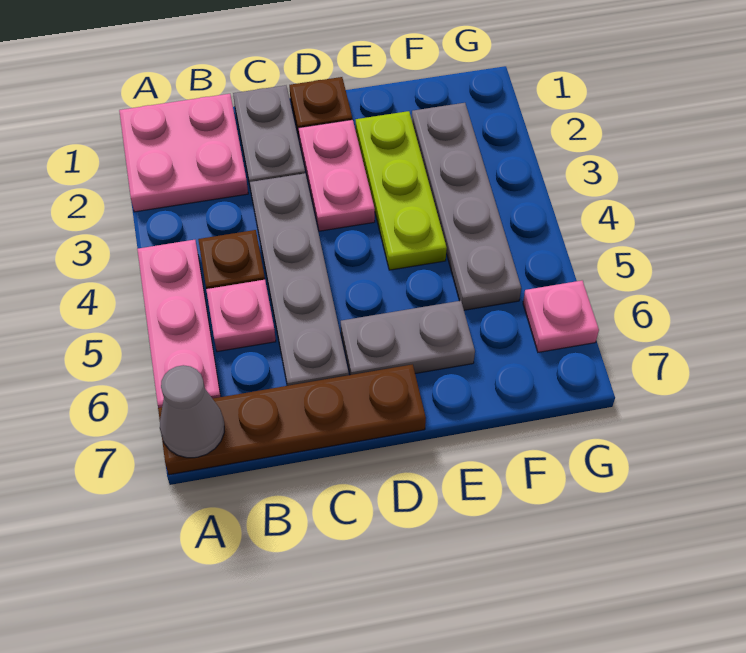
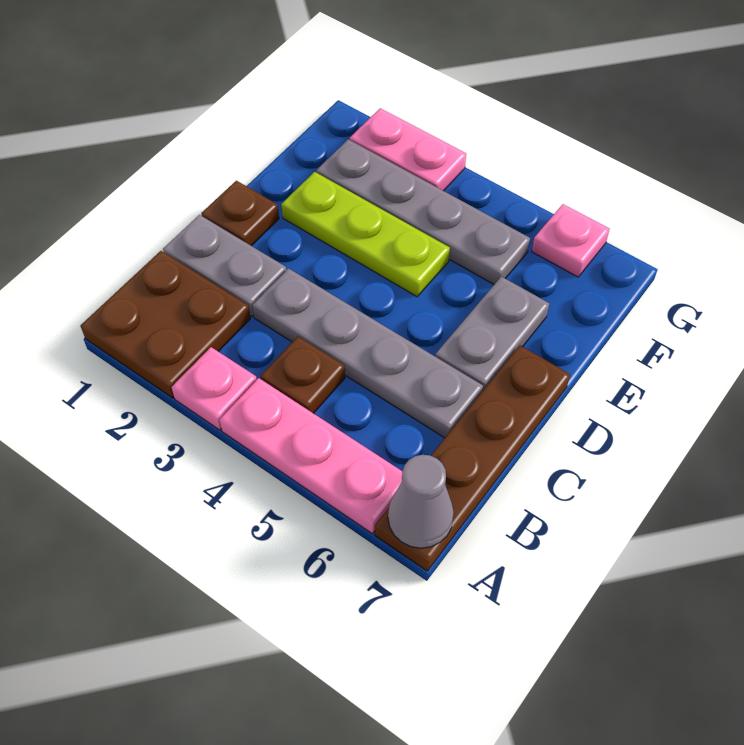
pink plate A1:B2 level 1 -> brown plate A1:B2 level 1
pink plate B5 level 1 -> pink plate A3 level 1
pink plate D2:D3 level 1 -> pink plate G2:G3 level 1

